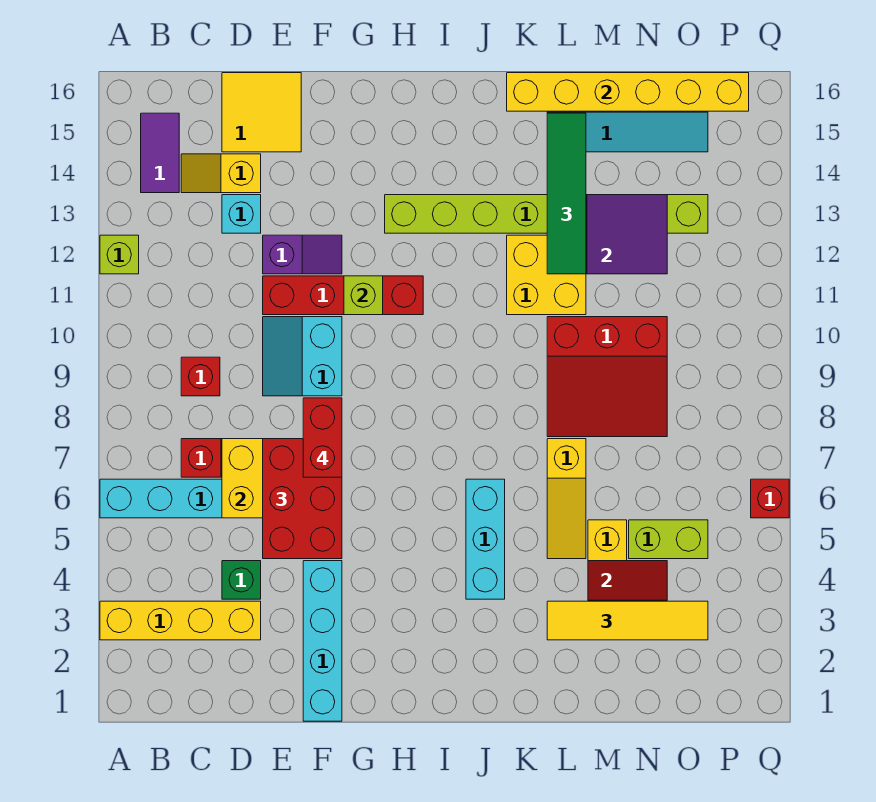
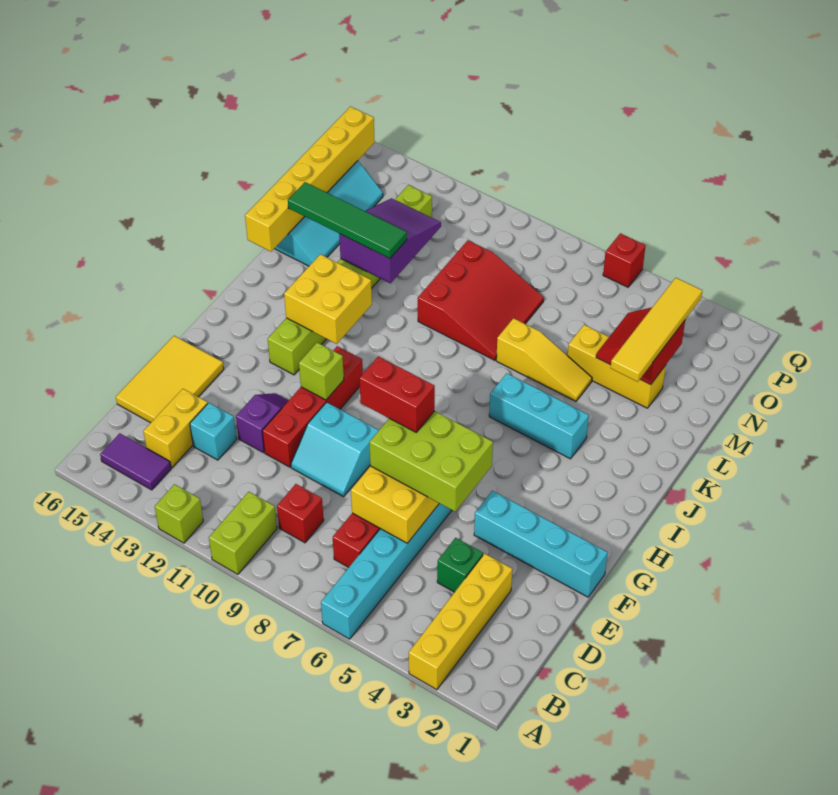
yellow slope C14:D14 level 1 top D -> yellow brick C14:D14 level 1
yellow tile D15:E16 level 1 -> yellow tile D15:F16 level 1
red brick E5:F7 level 3 -> lime brick E5:F7 level 3
yellow brick K11:L12 level 1 -> yellow brick I12:J13 level 2
lime brick N5:O5 level 1 -> lime brick A10:B10 level 1

